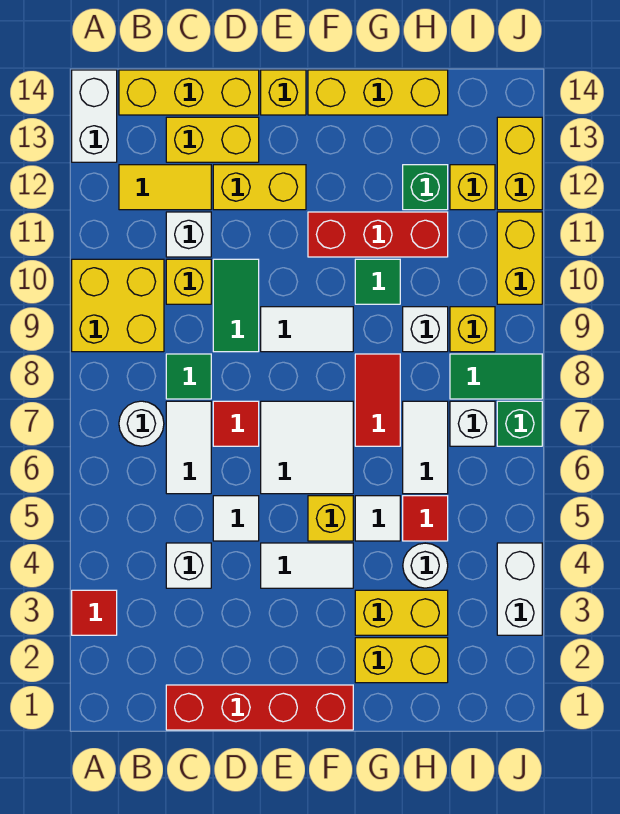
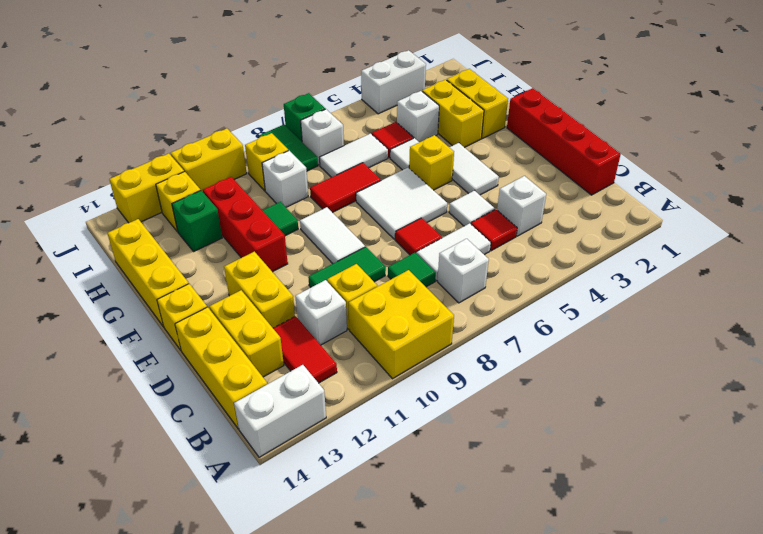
red tile A3 level 1 -> red tile C5 level 1
white round brick B7 level 1 -> white brick B7 level 1
yellow tile B12:C12 level 1 -> red tile B12:C12 level 1
white round brick H4 level 1 -> white brick H4 level 1

